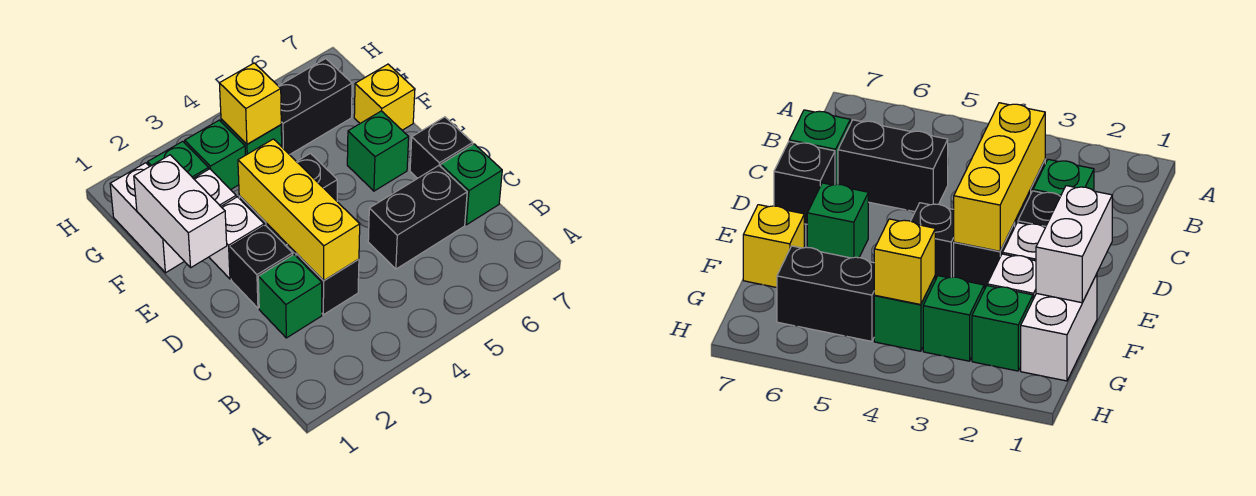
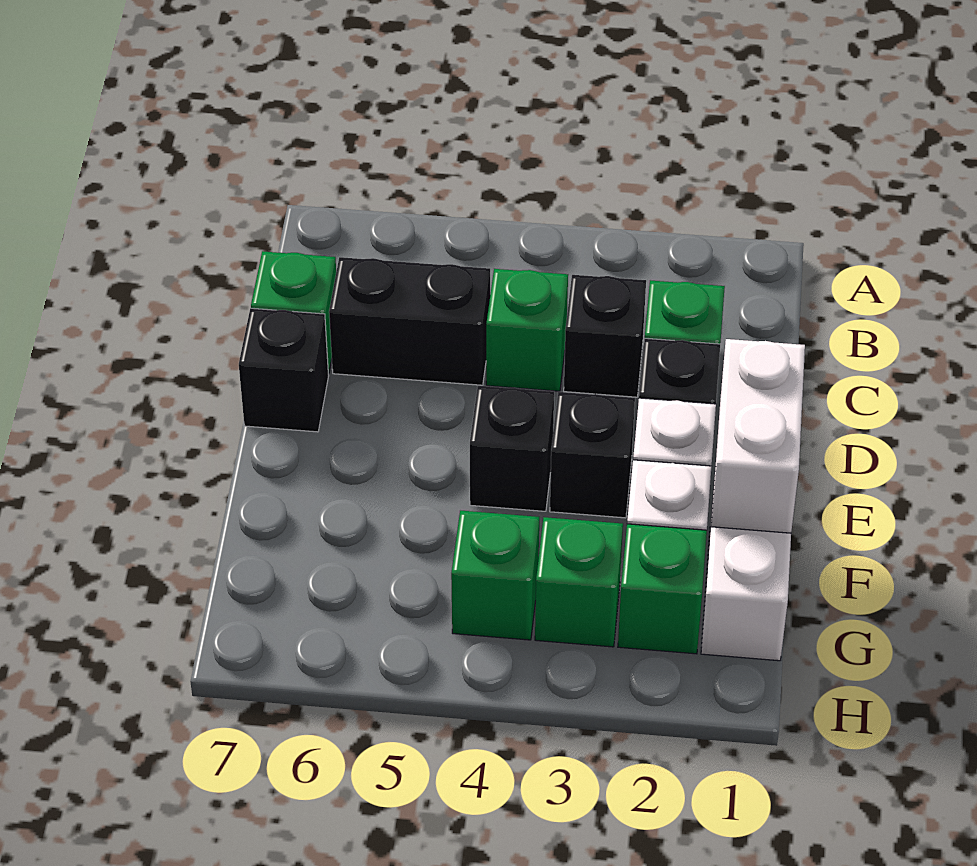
yellow brick C3:E3 level 2 -> none
green brick E6 level 1 -> green brick C4 level 1
yellow brick F7 level 1 -> none
yellow brick G4 level 2 -> none
black brick G5:G6 level 1 -> none

